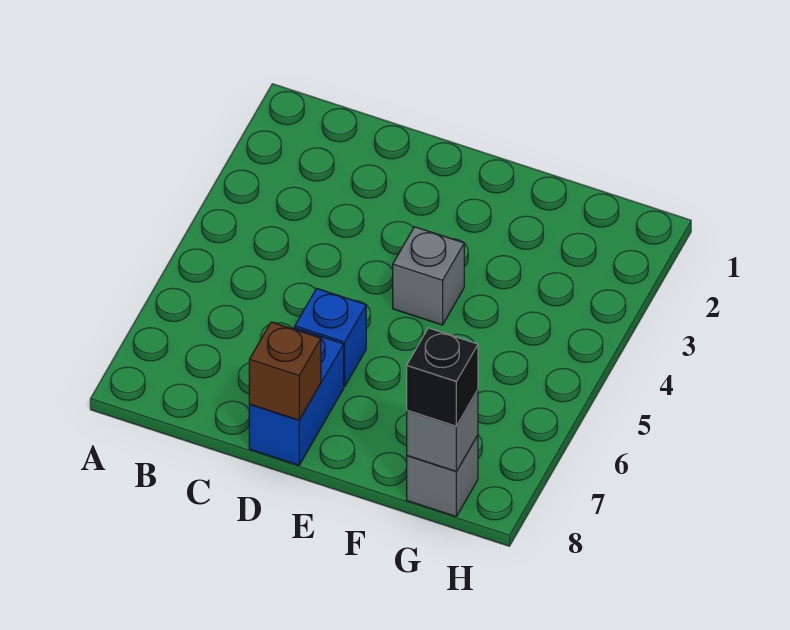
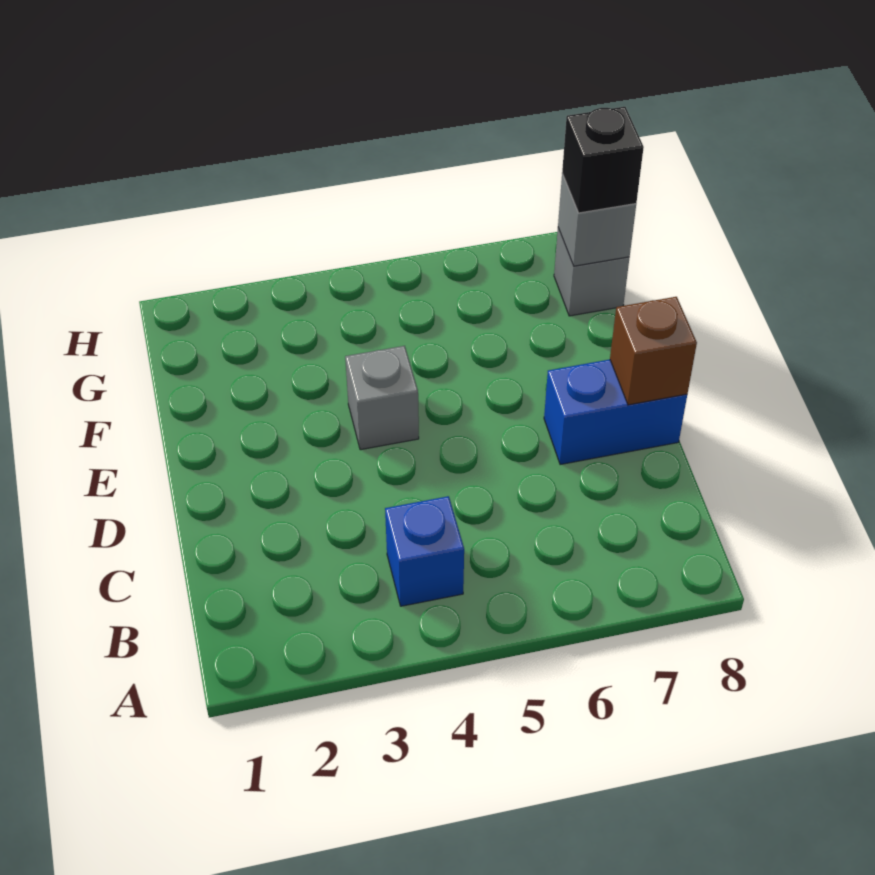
blue brick D6 level 1 -> blue brick B4 level 1

